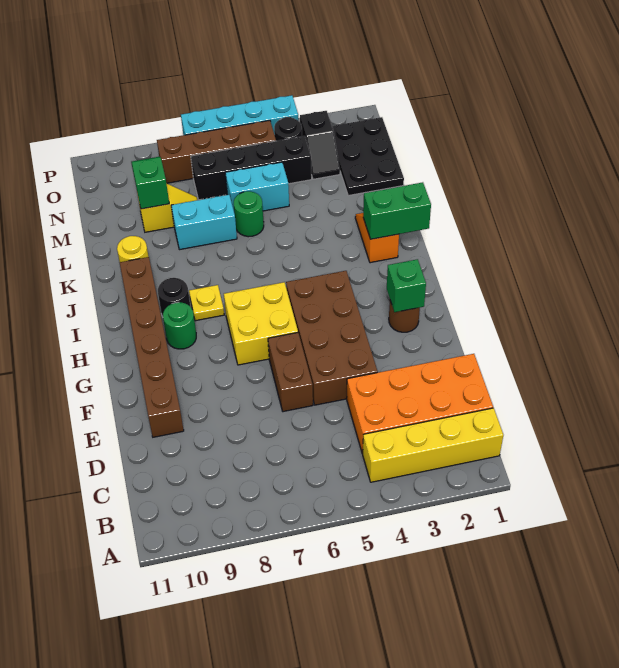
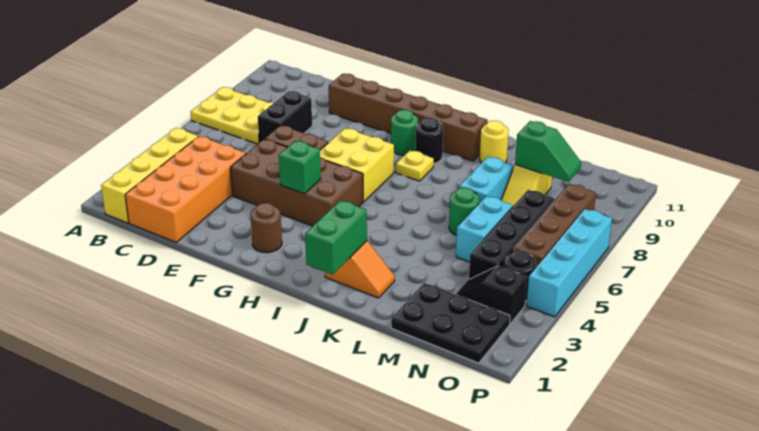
none -> yellow plate A7:C8 level 1
none -> black brick D7:D8 level 1
green brick G2 level 2 -> green brick G4 level 2

